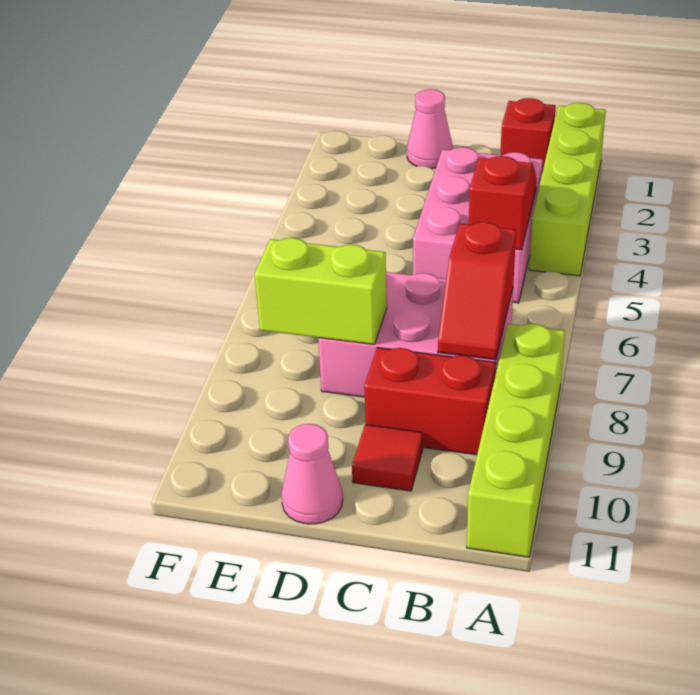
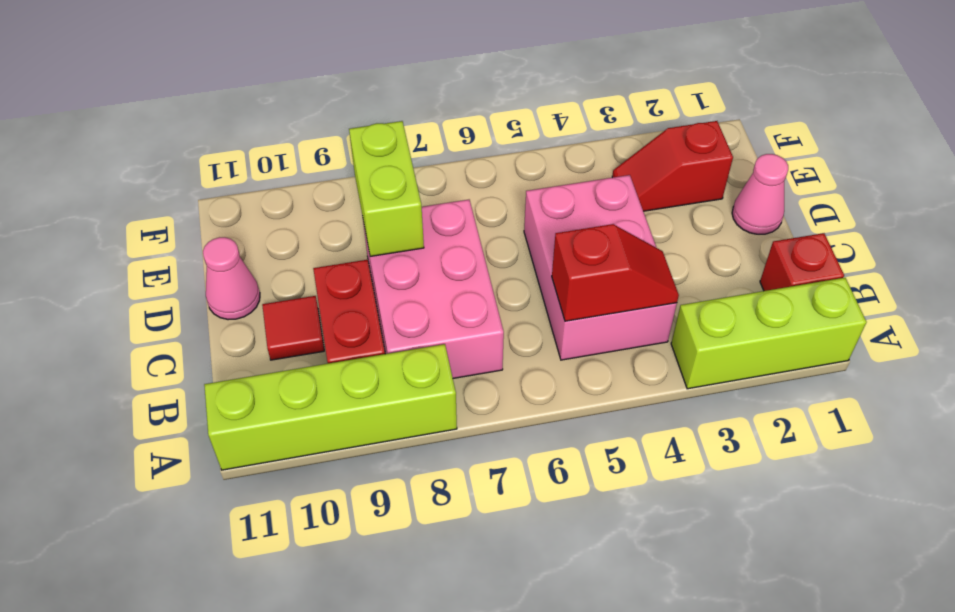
lime brick A1:A4 level 1 -> lime brick A1:A3 level 1
pink brick B3:C5 level 1 -> pink brick B4:D5 level 1
red slope B7:B8 level 2 top 7 -> red slope E2:E3 level 1 top 2

